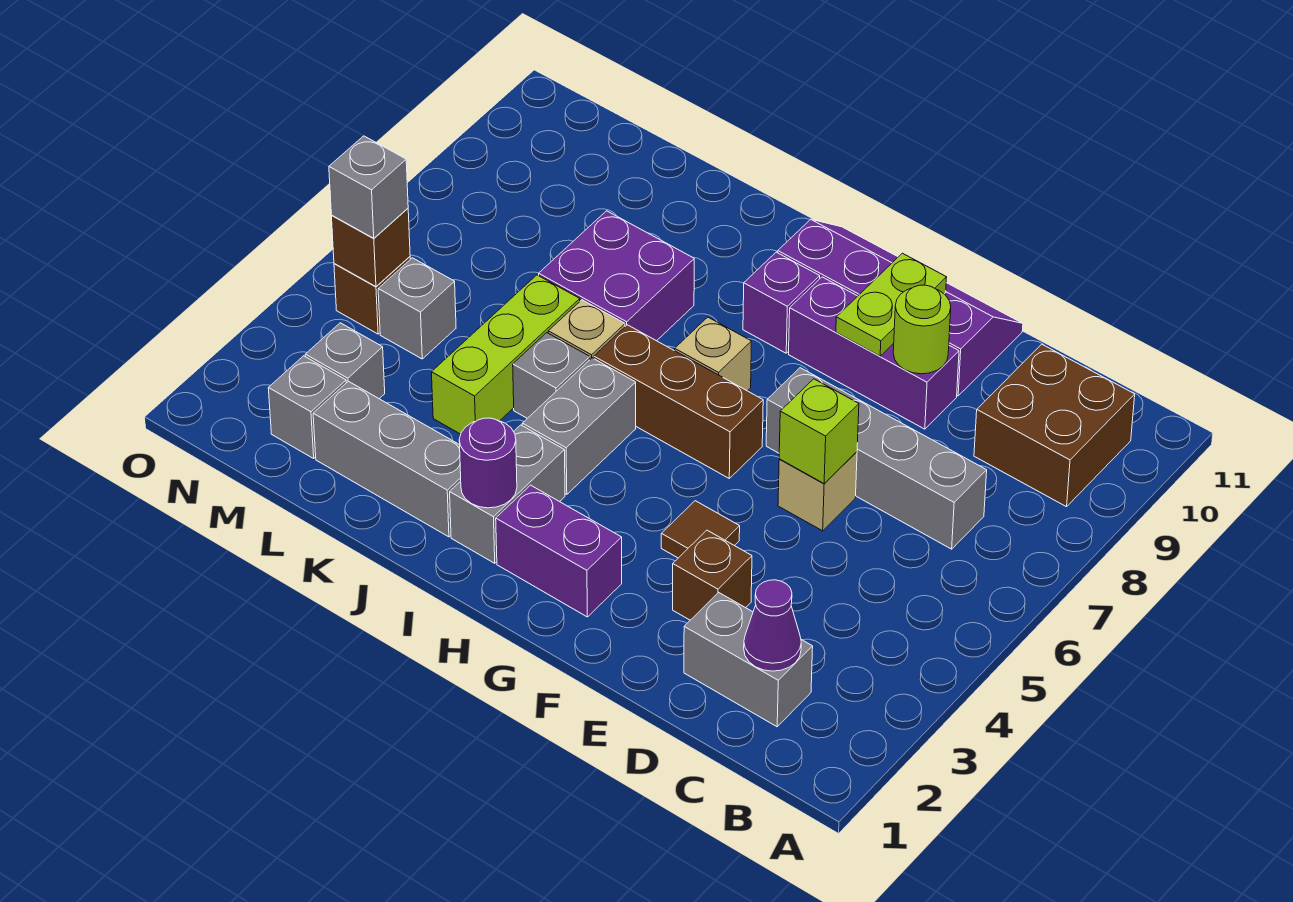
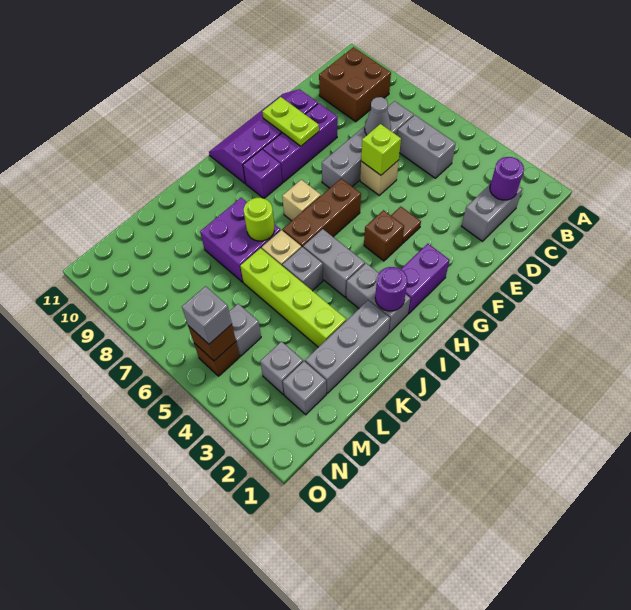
purple cone C2 level 2 -> purple round brick C2 level 2
none -> grey brick C5:C6 level 1
none -> grey cone D7 level 2
brown brick E3 level 1 -> brown brick G4 level 1
lime round brick E9 level 2 -> lime round brick J7 level 2
lime brick K4:K6 level 1 -> lime brick K3:K6 level 1

